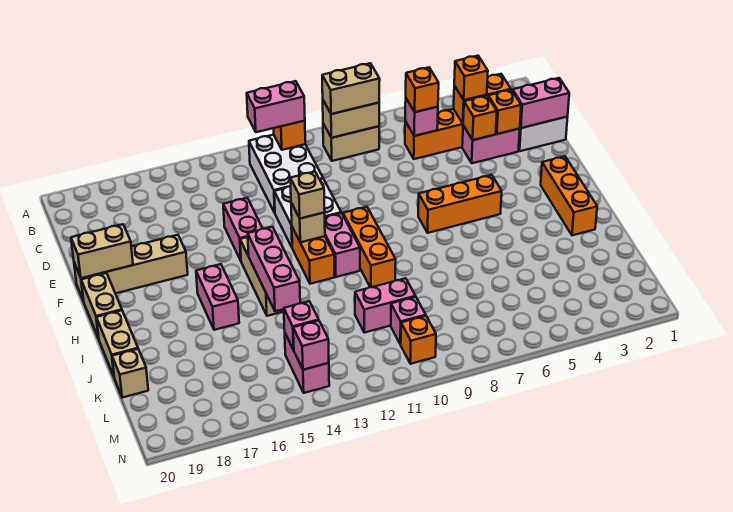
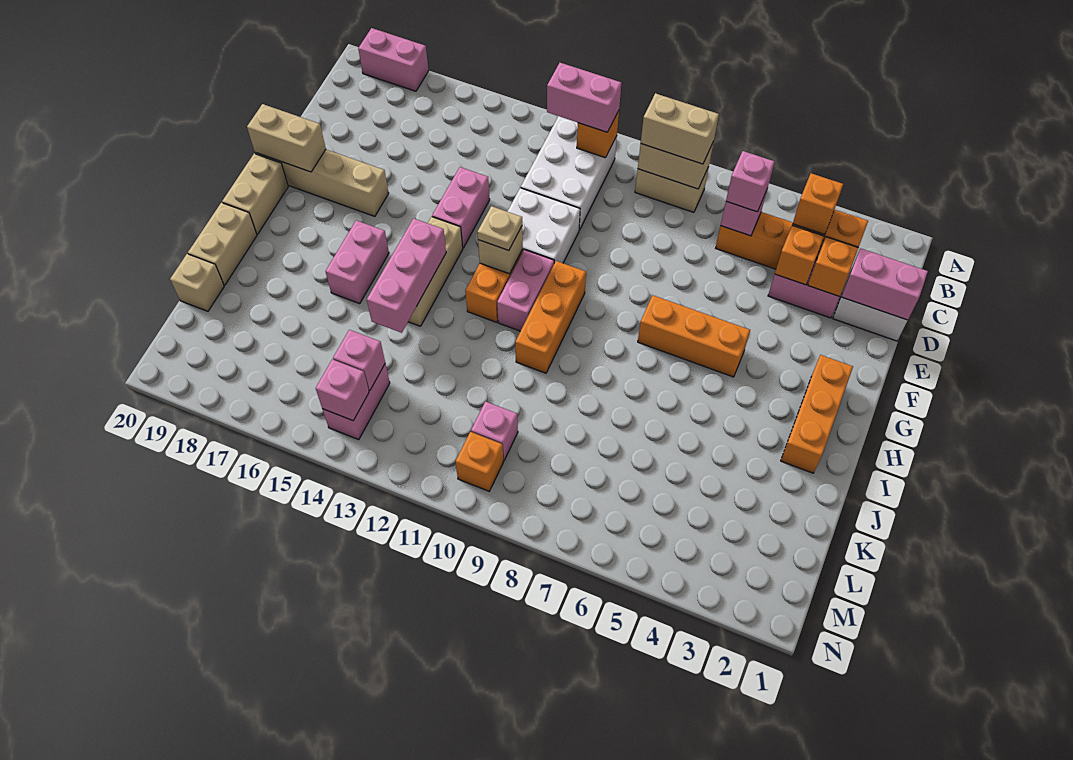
orange brick C6 level 3 -> pink brick C6 level 3
tan brick G12 level 3 -> tan plate G12 level 3
pink brick K10:K11 level 1 -> pink brick A18:A19 level 1

